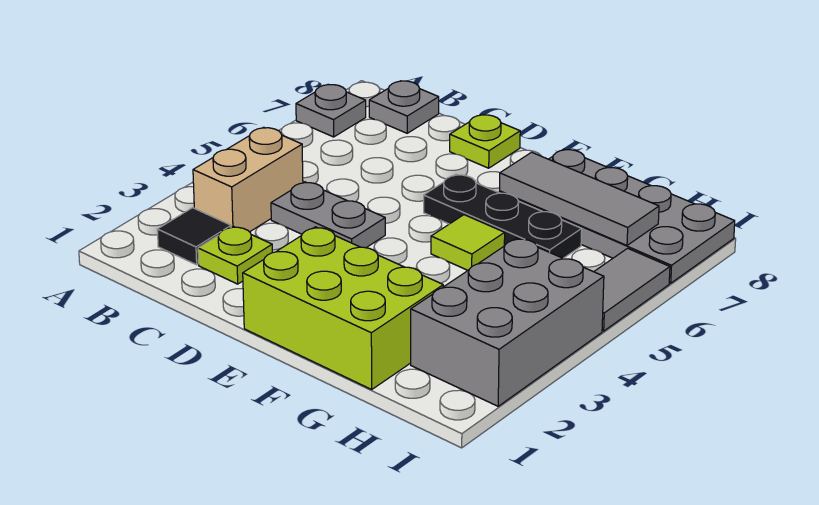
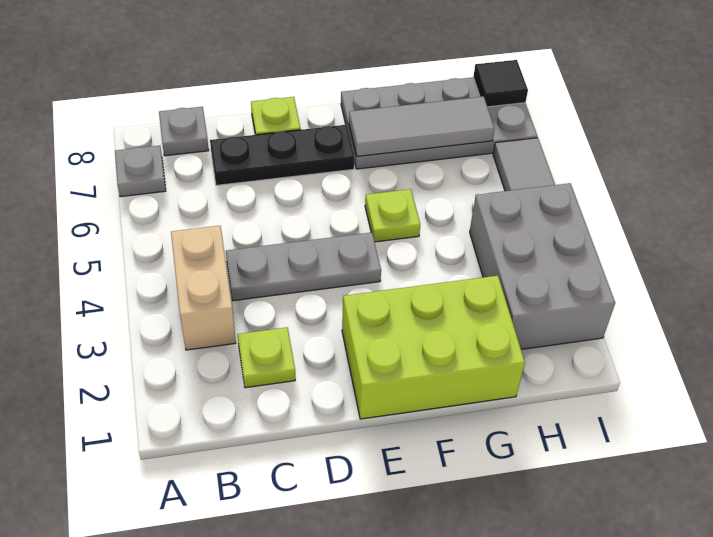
black tile B2 level 1 -> black tile I8 level 2
grey plate C4:D4 level 1 -> grey plate C4:E4 level 1
black plate E6:G6 level 1 -> black plate C7:E7 level 1
lime tile F5 level 1 -> lime plate F5 level 1

